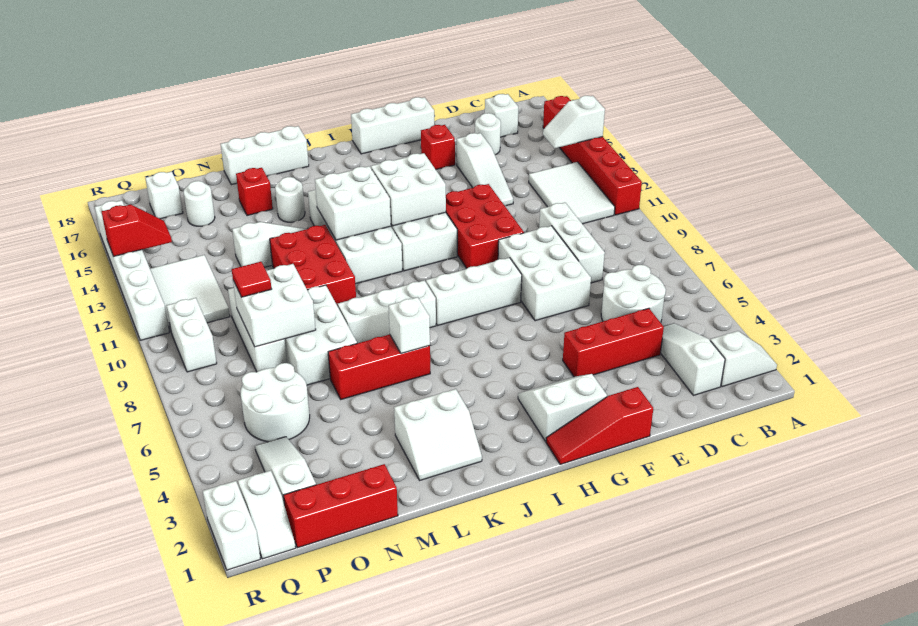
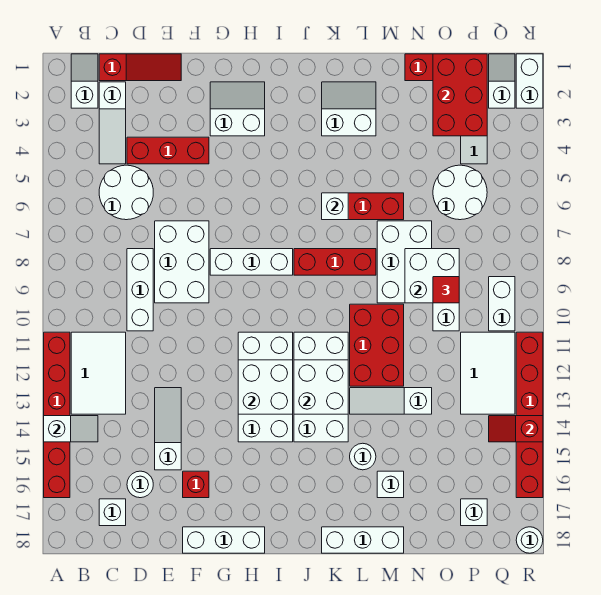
white slope A2:B2 level 1 top B -> white slope B1:B2 level 1 top 2
red slope F1:H1 level 1 top F -> red slope C1:E1 level 1 top C
red brick F10:G12 level 1 -> red brick O1:P3 level 2
white slope G2:H3 level 1 top 2 -> white slope G2:H3 level 1 top 3
white brick J8:L8 level 1 -> red brick J8:L8 level 1
red brick M16 level 1 -> white brick M16 level 1
white round brick O16 level 1 -> white round brick R18 level 1
white brick R11:R16 level 1 -> red brick R11:R16 level 1

